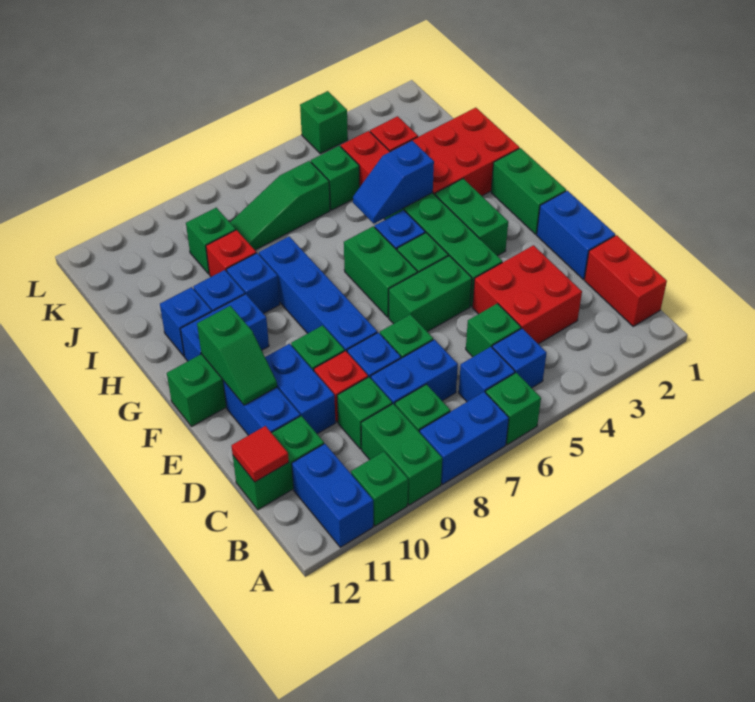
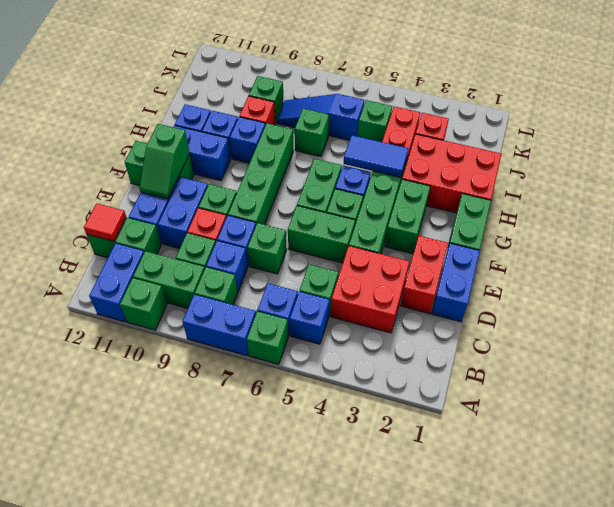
green brick A9:B9 level 1 -> green brick B9:B10 level 1
red brick B1:C1 level 1 -> red brick D2:E2 level 1
blue brick C7:C8 level 1 -> blue brick C8 level 1
blue brick E8:H8 level 1 -> green brick E8:H8 level 1
blue slope H4:H5 level 2 top 4 -> blue tile H4:H5 level 2
green slope J6:J8 level 1 top 6 -> blue slope J6:J8 level 1 top 6
green brick L4 level 1 -> green brick I7 level 1

